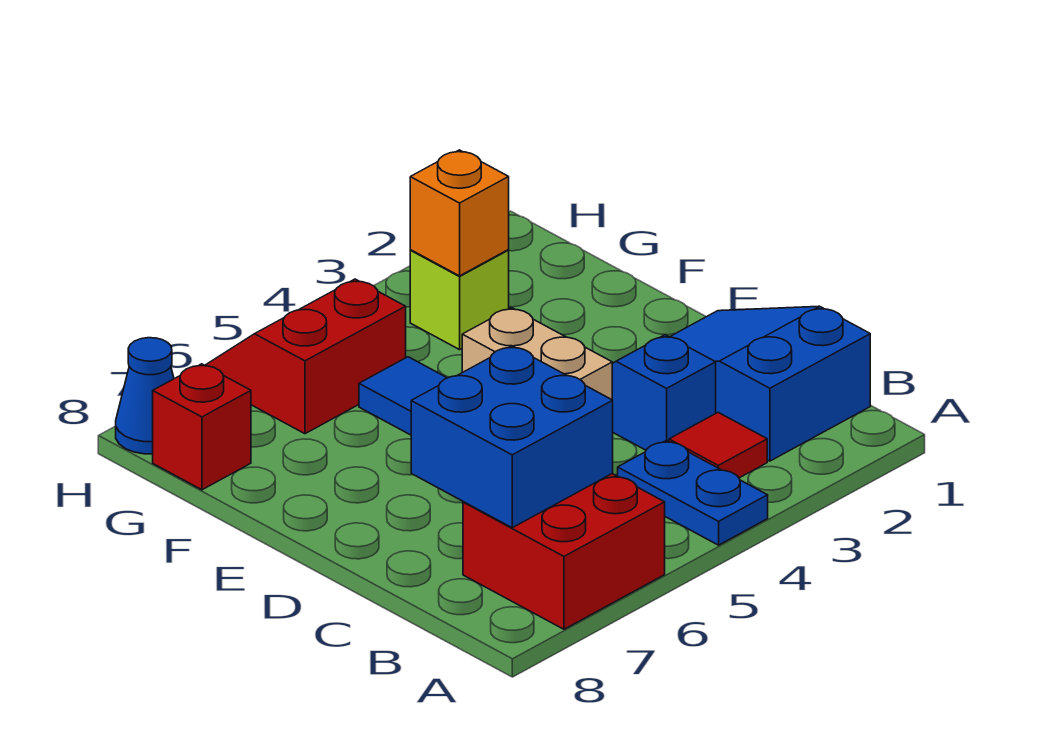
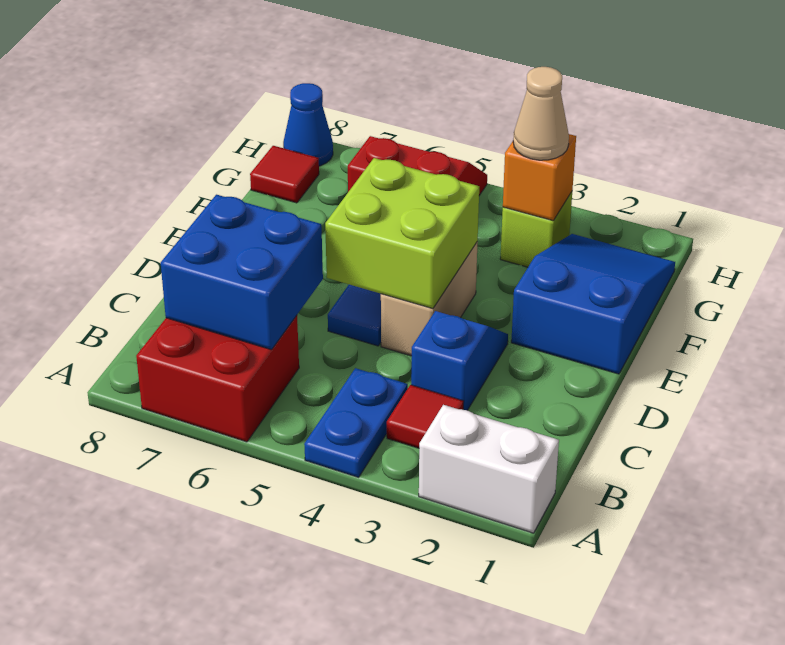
none -> white brick A1:A2 level 1
blue slope B1:D2 level 1 top B -> blue slope E1:G2 level 1 top E
none -> lime brick D4:E5 level 2
none -> tan cone G3 level 3
red brick G8 level 1 -> red tile G8 level 1

